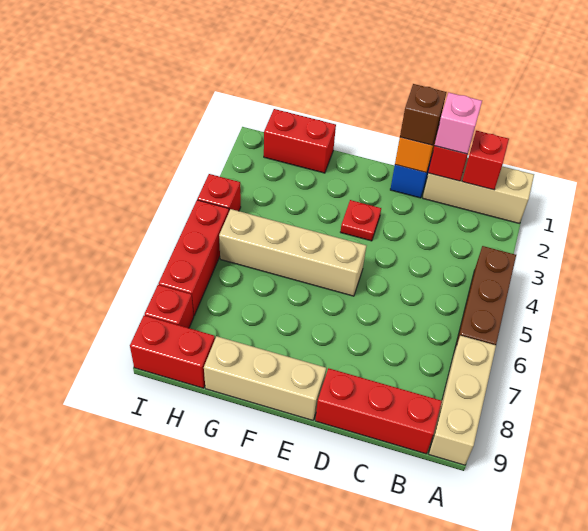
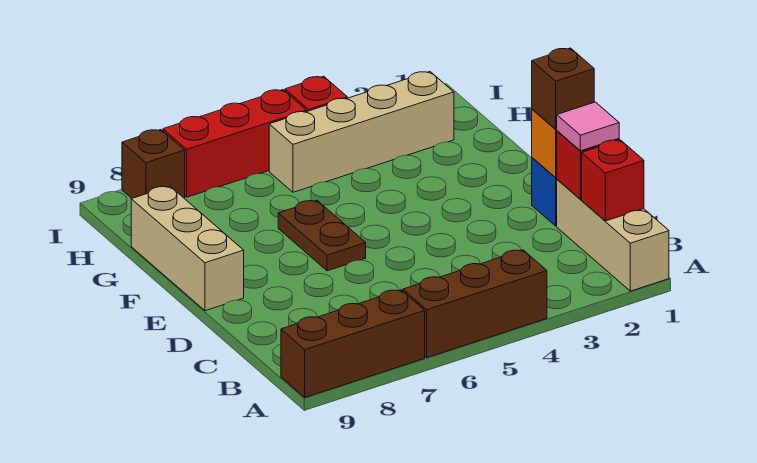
tan brick A7:A9 level 1 -> brown brick A7:A9 level 1
red brick B9:D9 level 1 -> none
pink brick C1 level 3 -> pink tile C1 level 3
red plate E3 level 1 -> none
tan brick E5:H5 level 1 -> tan brick H2:H5 level 1
none -> brown plate E6:F6 level 1
red brick G1:H1 level 1 -> none
red brick H9:I9 level 1 -> none
red brick I8 level 1 -> brown brick I8 level 1

